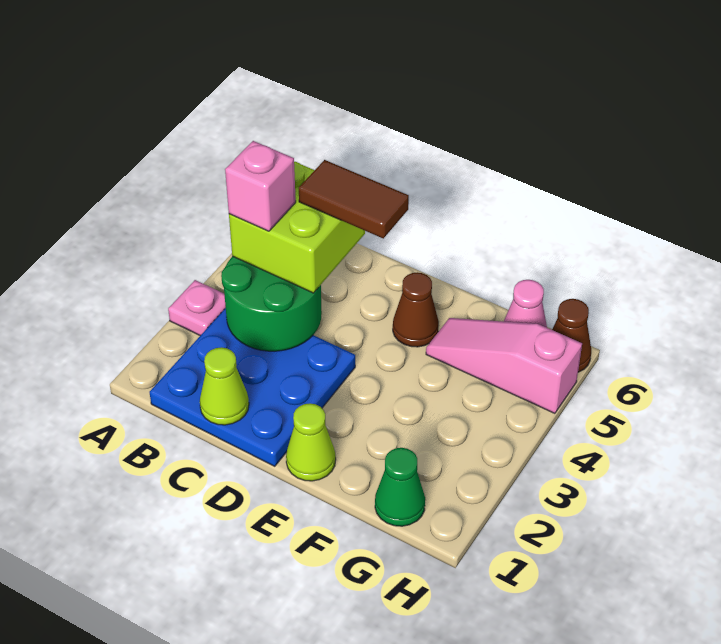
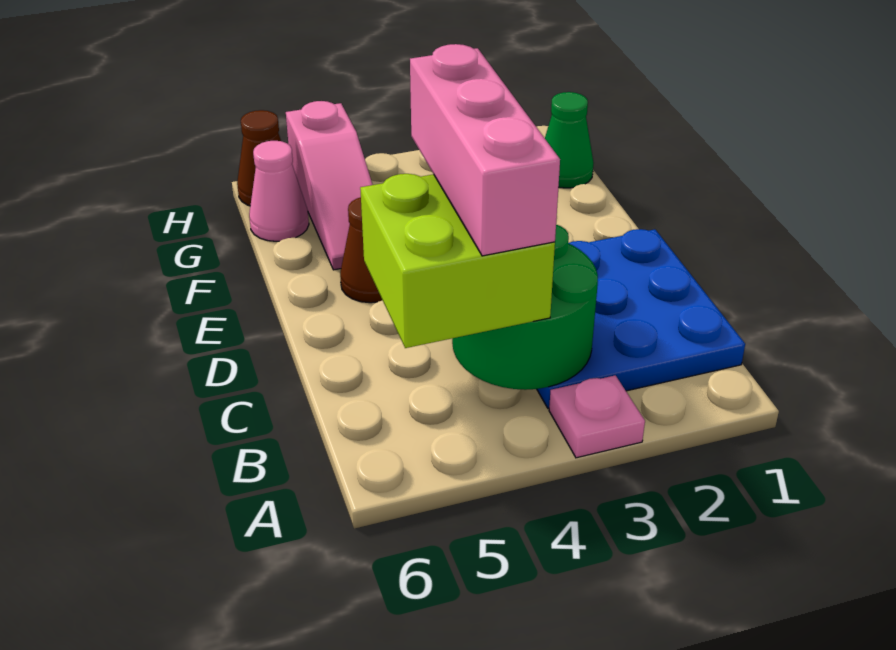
pink brick B4 level 4 -> pink brick B4:D4 level 4
lime cone C1 level 2 -> none
brown tile C5:D5 level 4 -> none
lime cone E1 level 1 -> none

